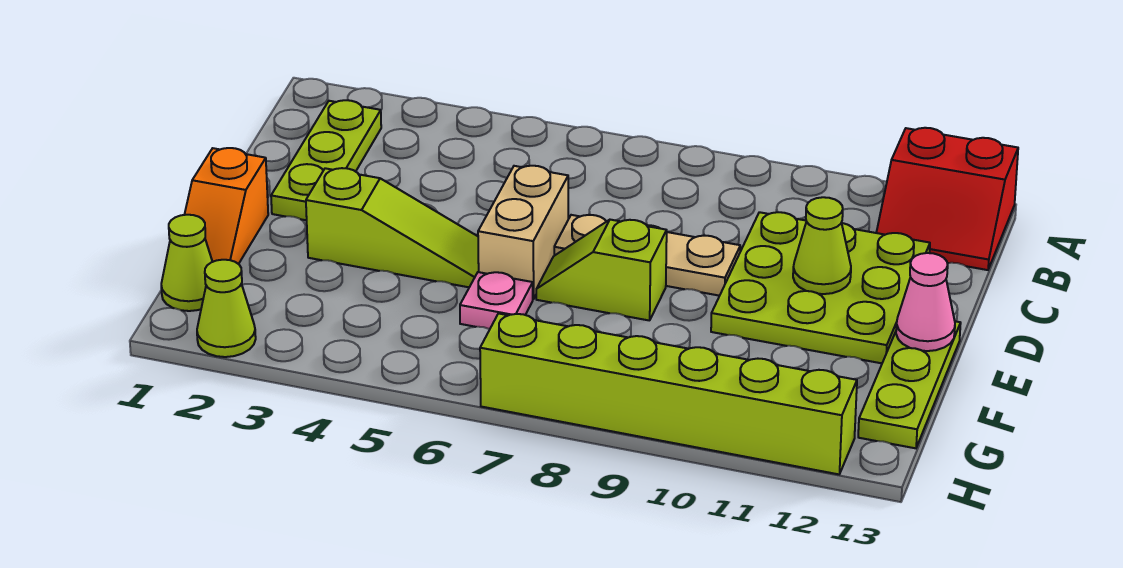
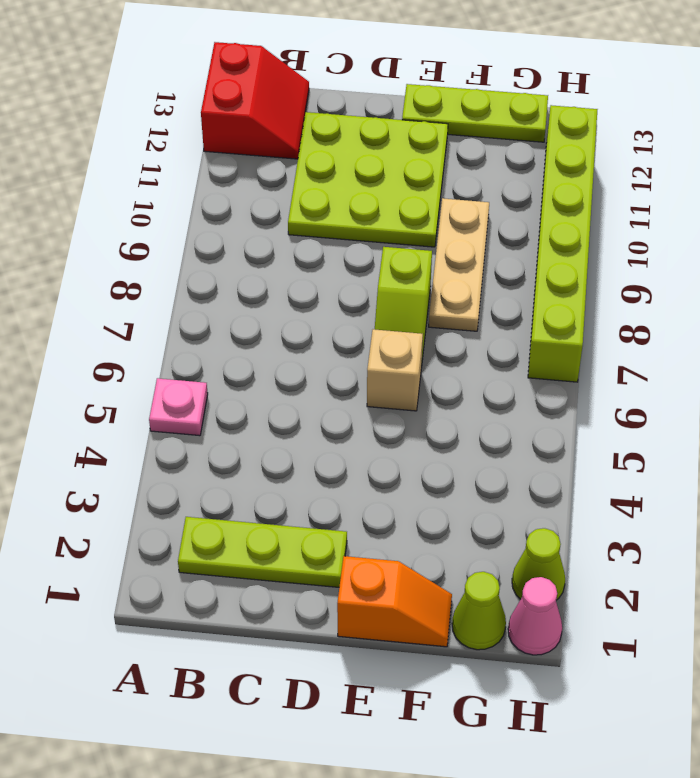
tan brick D6:E6 level 1 -> tan brick E6 level 1
tan plate D7:D9 level 1 -> tan plate F8:F10 level 1
lime cone D11 level 2 -> none
lime slope E3:E5 level 1 top 3 -> none
pink cone E13 level 2 -> pink cone H1 level 1
pink plate F6 level 1 -> pink plate A5 level 1

